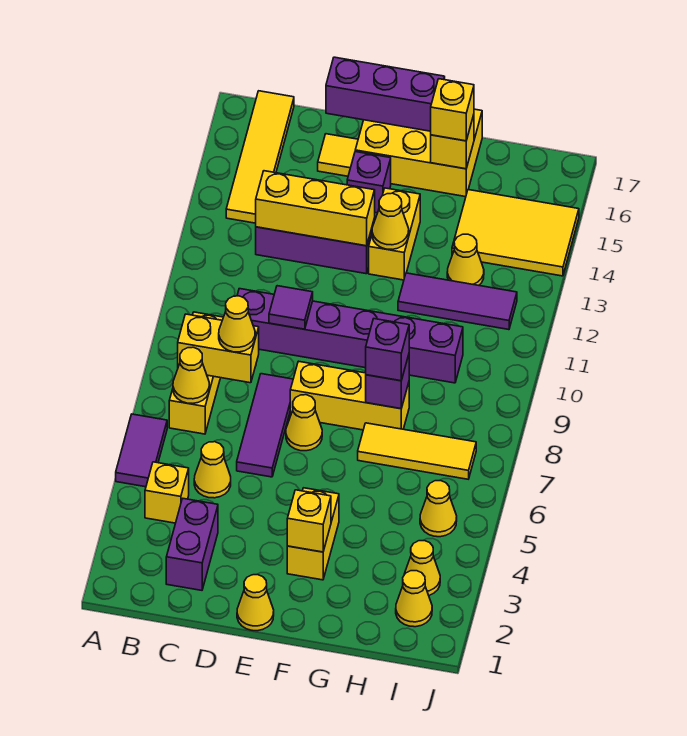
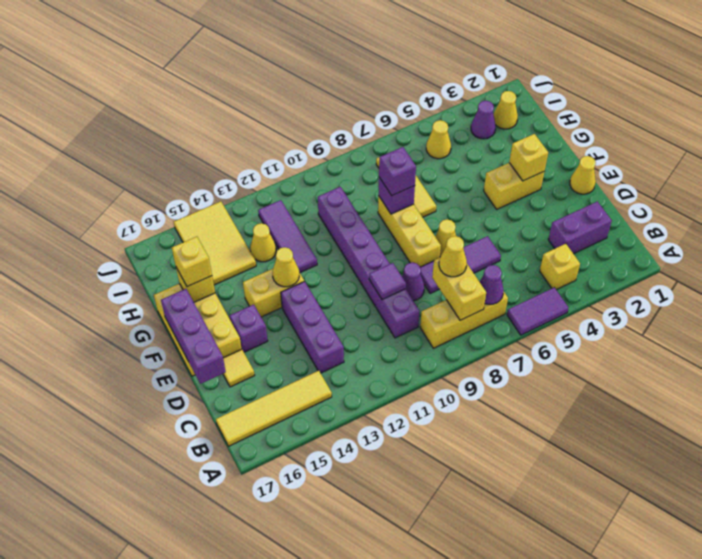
yellow cone B7 level 2 -> purple cone B7 level 2
yellow cone C5 level 1 -> none
yellow brick C13:E13 level 2 -> none
none -> purple cone D9 level 1
yellow cone I3 level 1 -> purple cone I3 level 1

